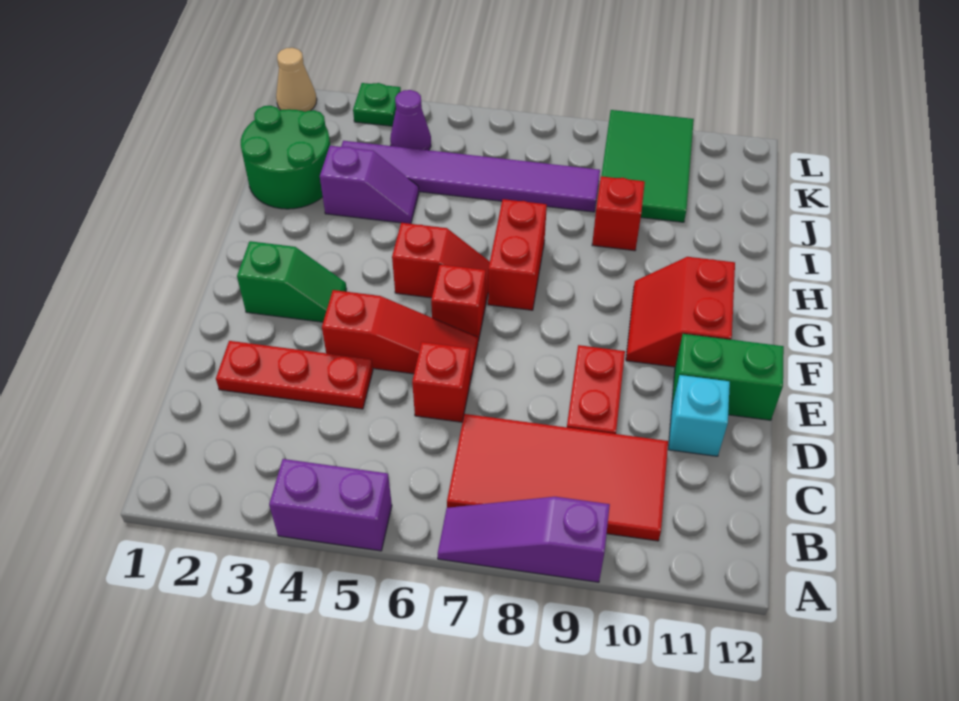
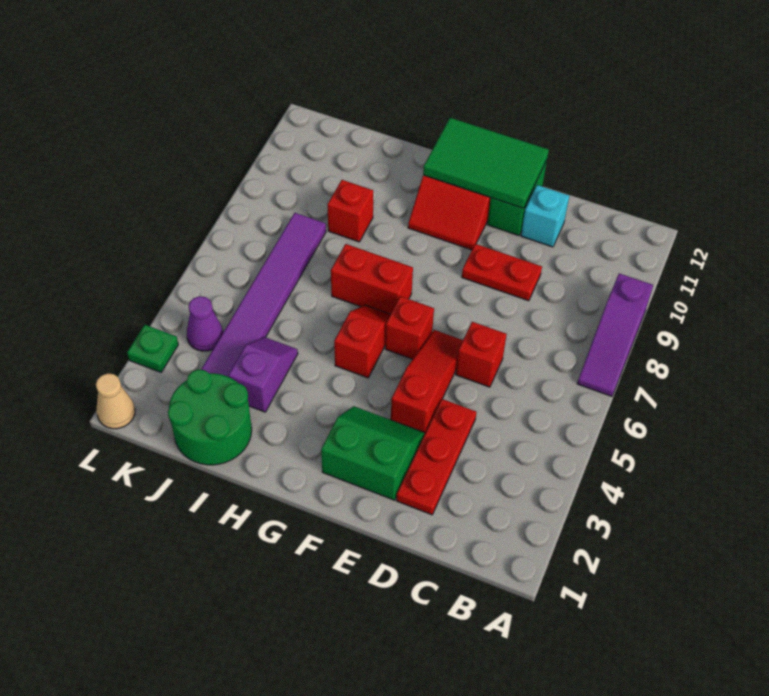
purple brick A4:A5 level 1 -> none
red tile B7:C10 level 1 -> none
green slope F2:F3 level 1 top 2 -> green slope E2:F3 level 1 top 2
green tile J9:L10 level 1 -> green tile E11:G12 level 2

